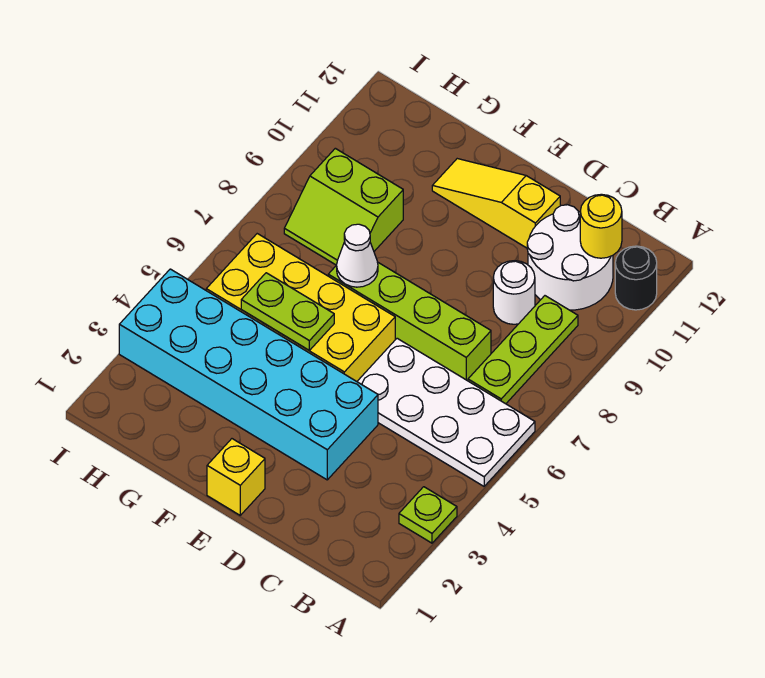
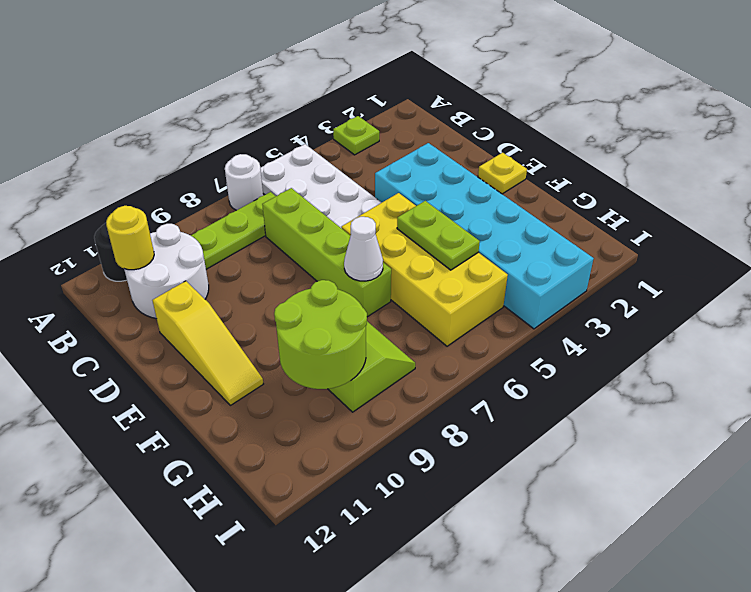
white round brick C9 level 1 -> white round brick A7 level 1
yellow brick E1 level 1 -> yellow plate E1 level 1
none -> lime round brick G9:H10 level 2

